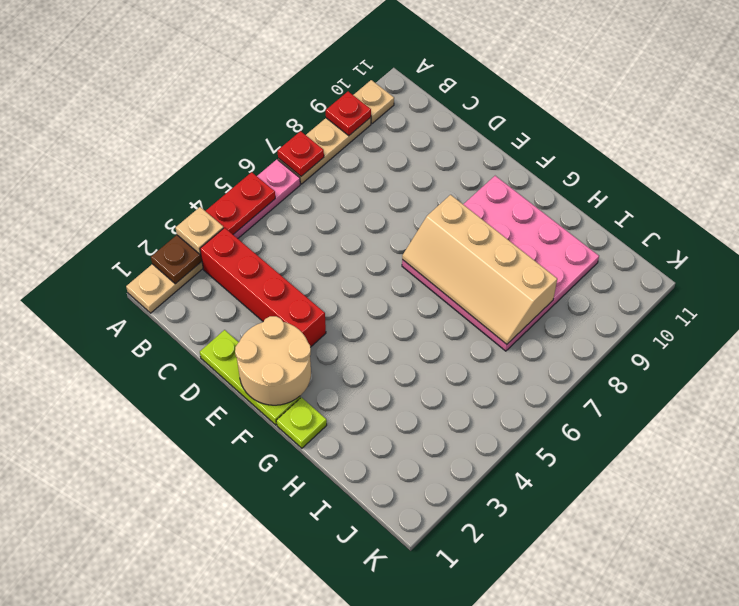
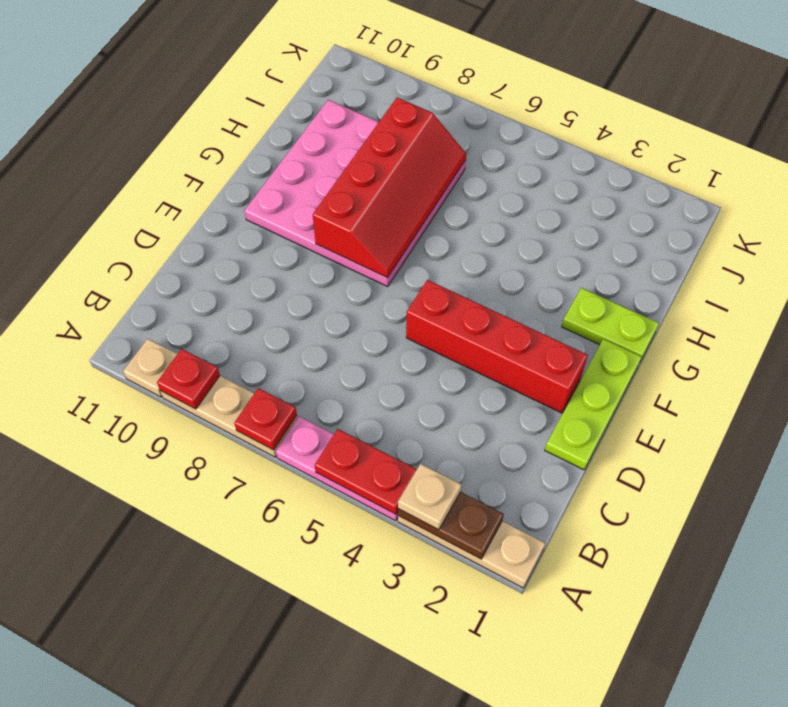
red brick B3:E3 level 1 -> red brick E2:E5 level 1
tan round brick E1:F2 level 2 -> none
tan slope F7:I8 level 2 top 8 -> red slope F7:I8 level 2 top 8
lime plate G1 level 1 -> lime plate G1:G2 level 1

